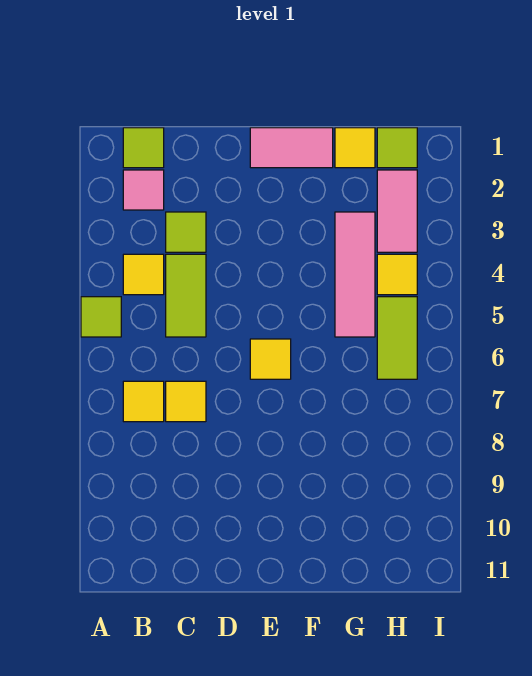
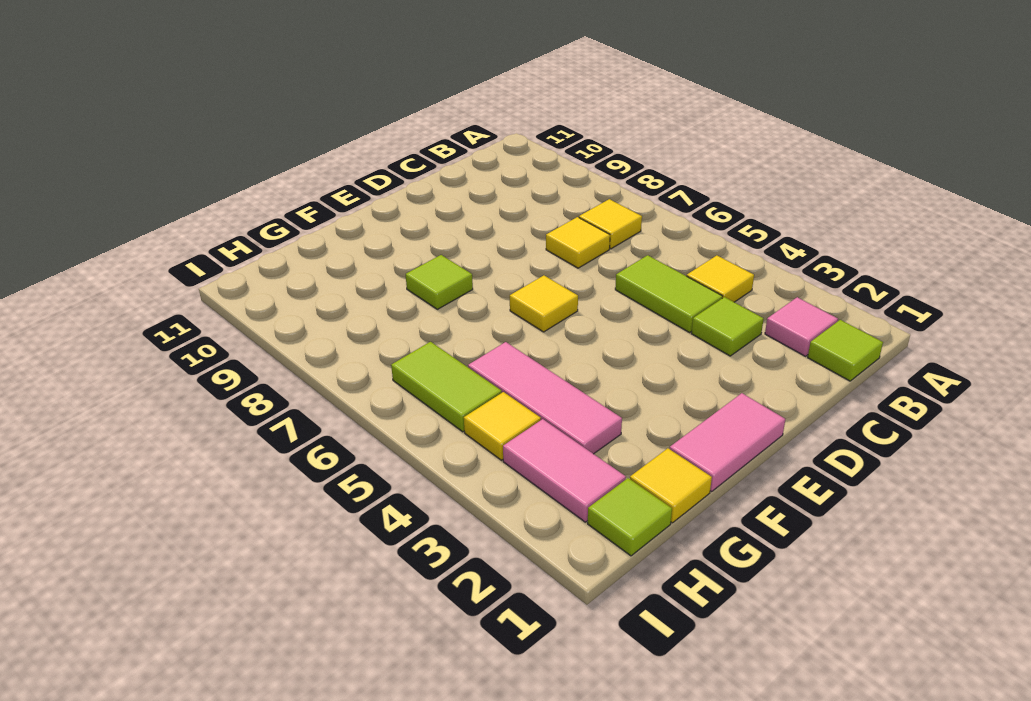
lime tile A5 level 1 -> lime tile F8 level 1

